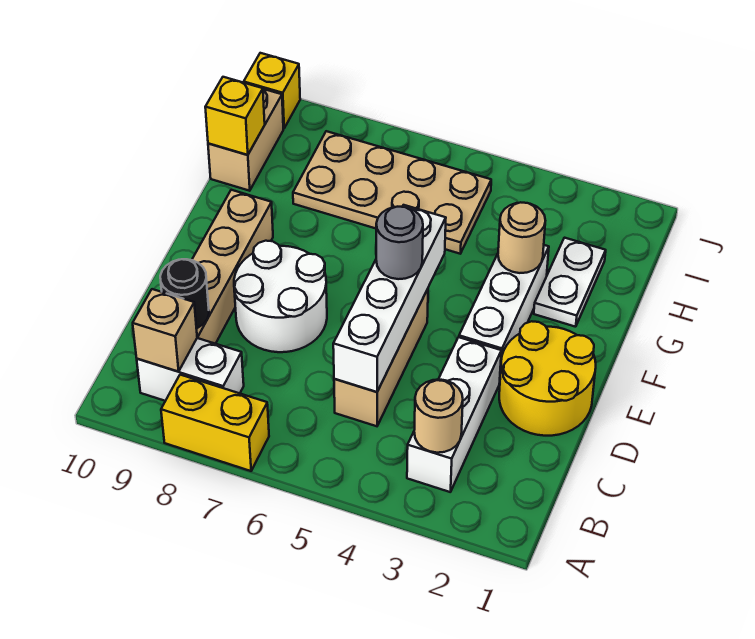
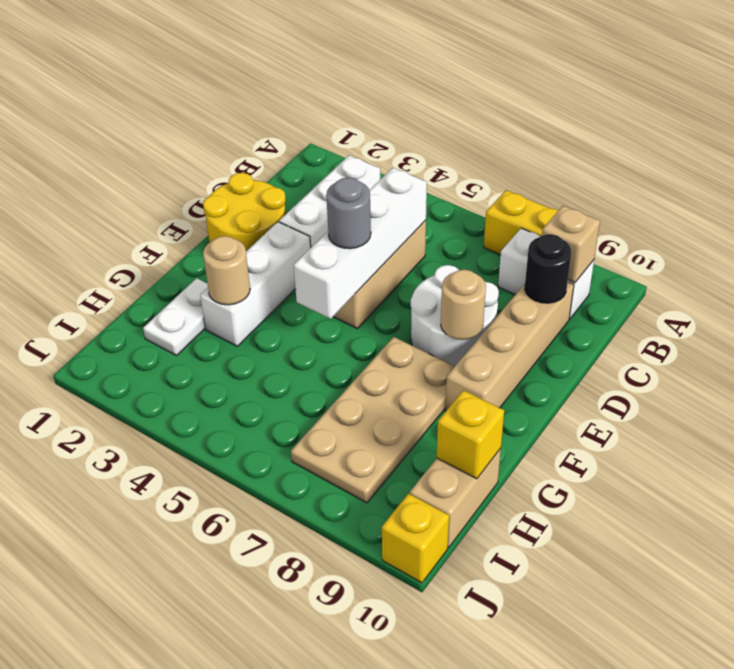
tan round brick B3 level 2 -> tan round brick E8 level 2
tan plate H5:I8 level 1 -> tan plate F7:I8 level 1

